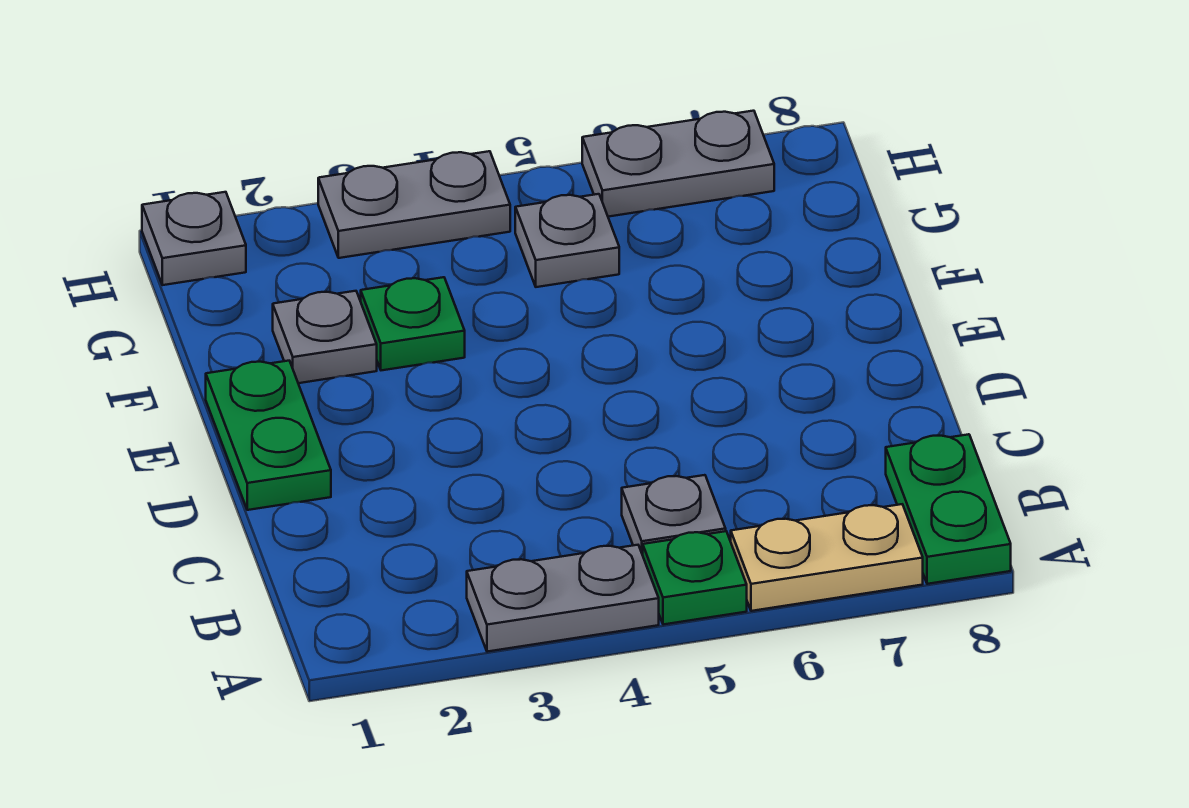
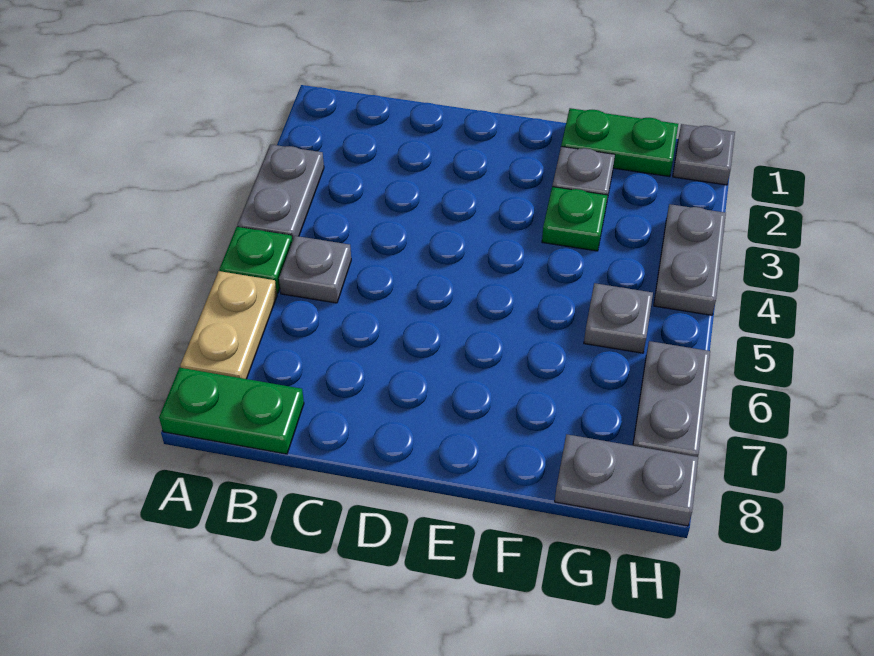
green plate D1:E1 level 1 -> green plate F1:G1 level 1
none -> grey plate G8:H8 level 1

